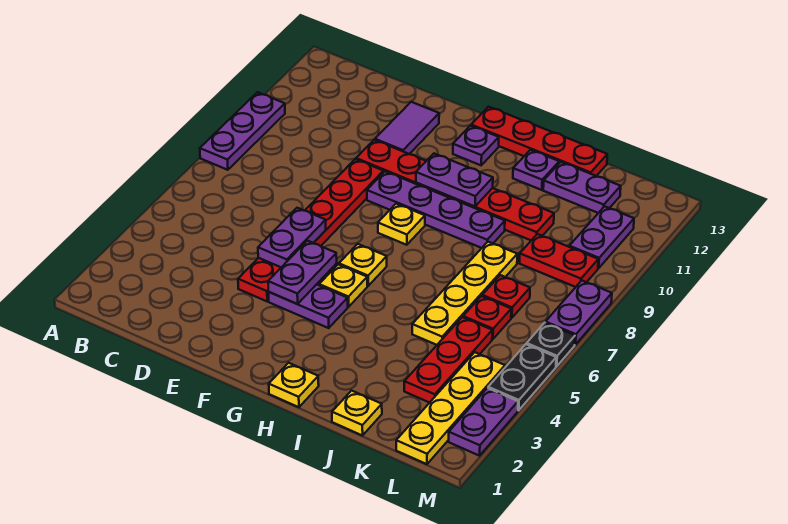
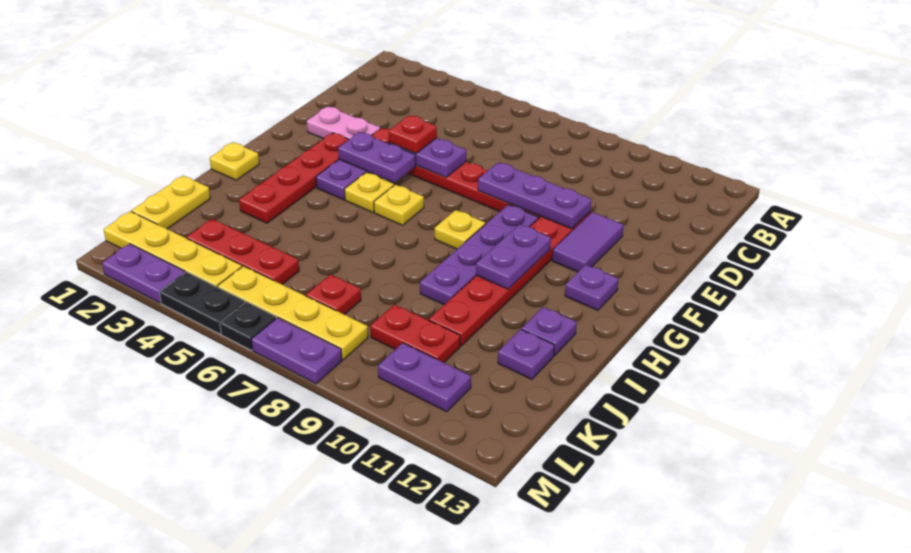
purple plate A8:A10 level 1 -> purple plate E8:E10 level 2
none -> pink plate E2:E3 level 1
purple tile E11:E12 level 1 -> purple tile E11:F11 level 1
red plate G13:J13 level 1 -> red plate F3:I3 level 1
yellow plate J1 level 1 -> yellow plate J1:K1 level 1
yellow plate J5:J8 level 1 -> yellow plate L5:L8 level 1
purple plate J12:K12 level 1 -> purple plate J12 level 1
red plate K6 level 1 -> red plate E5 level 3
red plate K9:L9 level 1 -> red plate K9:K10 level 1

